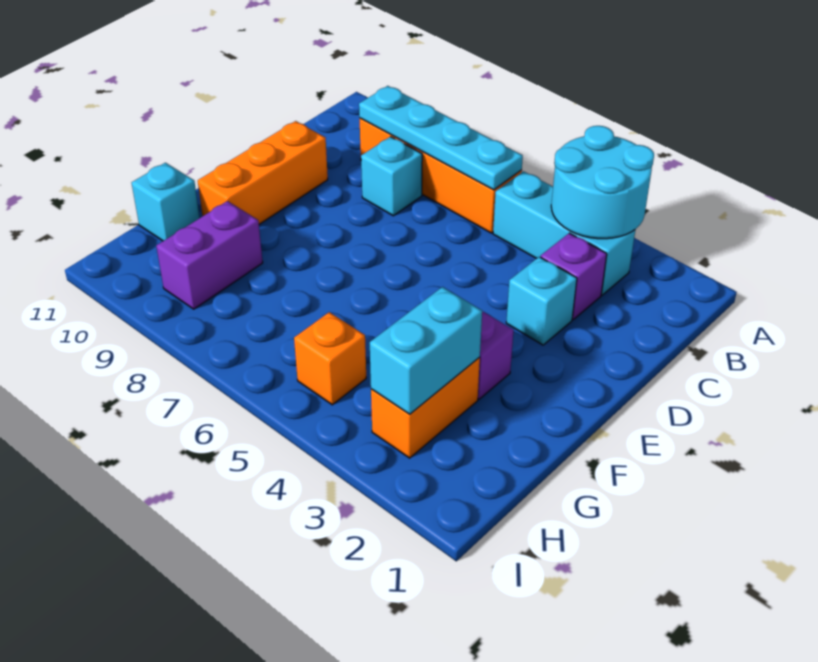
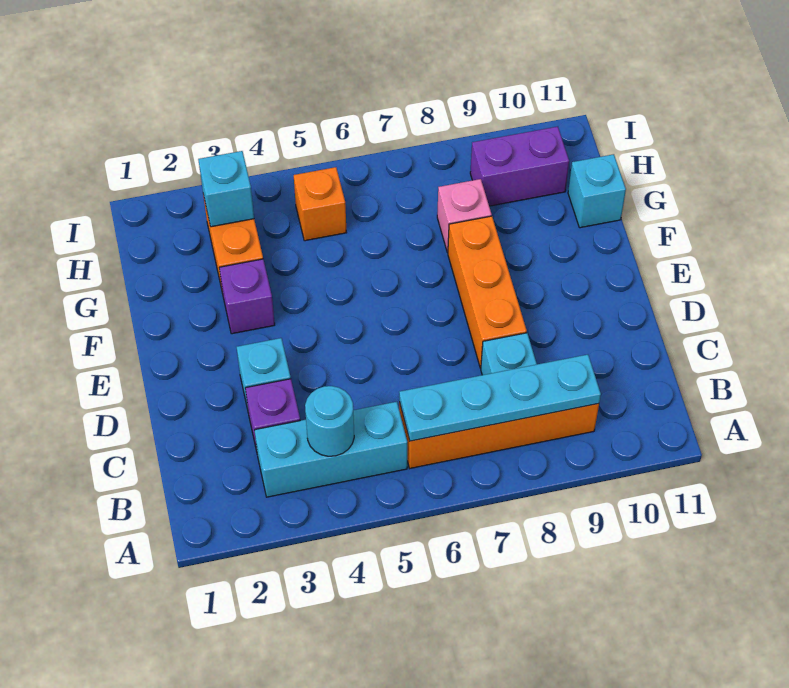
cyan round brick A3:B4 level 2 -> cyan round brick B4 level 2
orange brick D10:F10 level 1 -> orange brick D8:F8 level 1
cyan brick G3:H3 level 2 -> cyan brick H3 level 2
none -> pink brick G8 level 1
purple brick G9:H9 level 1 -> purple brick H9:H10 level 1

